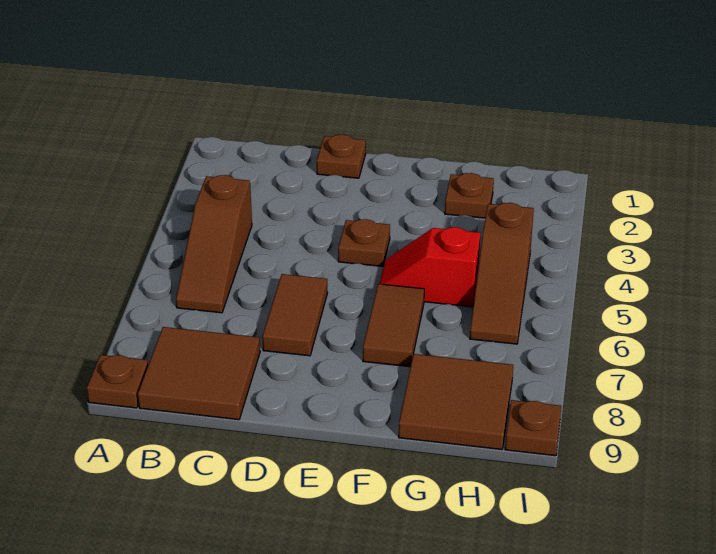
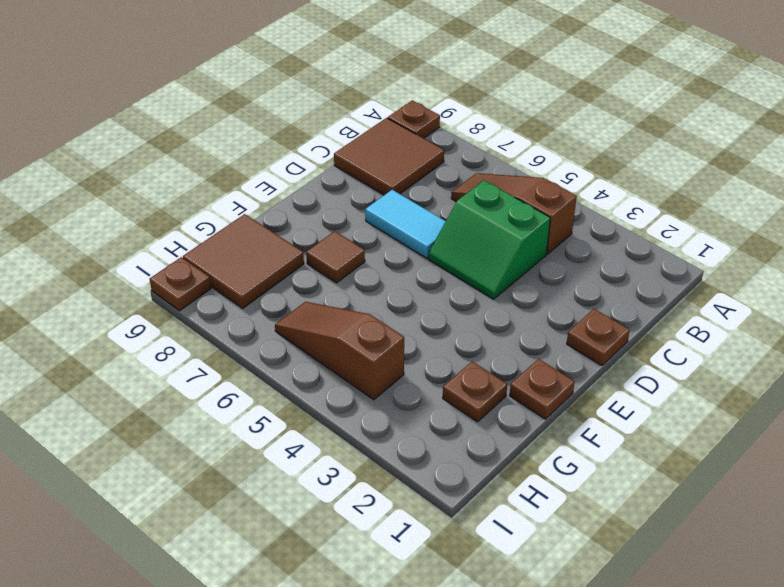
none -> green slope C4:D5 level 1 top C
brown tile D6:D7 level 1 -> cyan tile D6:D7 level 1
brown plate E4 level 1 -> brown plate F1 level 1
red slope F5:G5 level 1 top G -> none
brown tile F6:F7 level 1 -> brown tile F7 level 1

